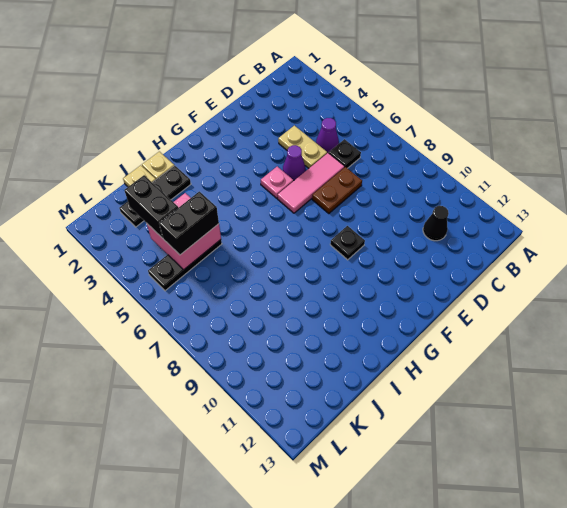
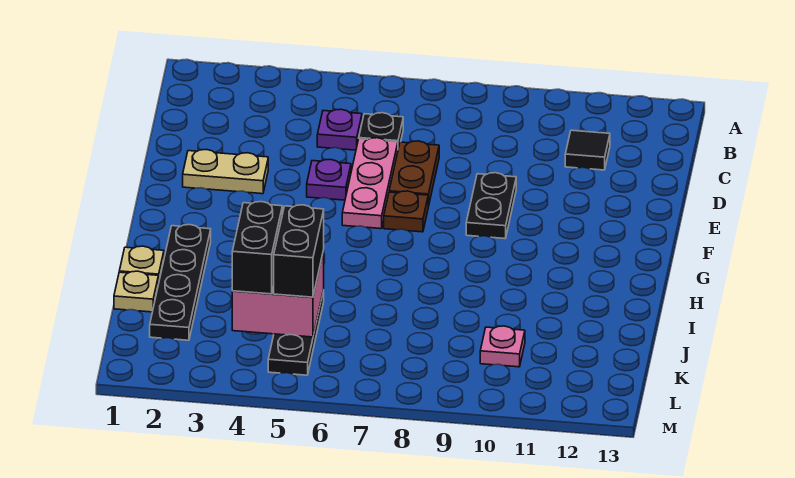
purple cone C5 level 1 -> purple plate C5 level 1
black cone C11 level 1 -> black tile C11 level 1
tan plate D4:D5 level 1 -> tan plate E2:E3 level 1
pink tile D6:F6 level 1 -> pink plate D6:F6 level 1
purple cone E5 level 1 -> purple plate E5 level 1
pink plate F5 level 1 -> pink plate K10 level 1
none -> brown plate F7 level 1
black plate F9 level 1 -> black plate E9:F9 level 1
black plate I2:K2 level 1 -> black plate H2:K2 level 1
black brick K3:K4 level 3 -> black brick J4:K4 level 3

